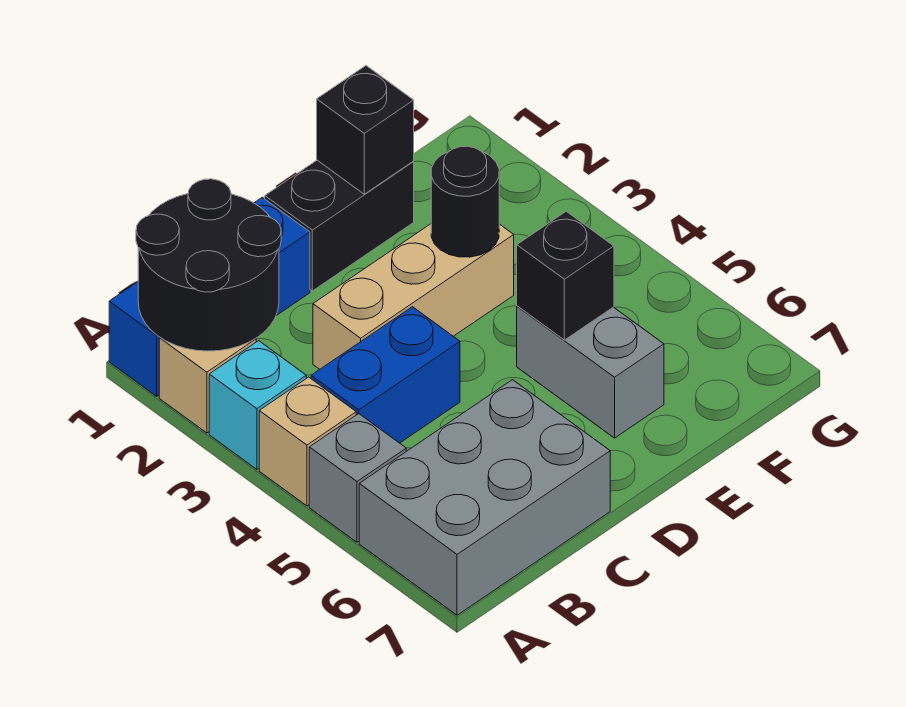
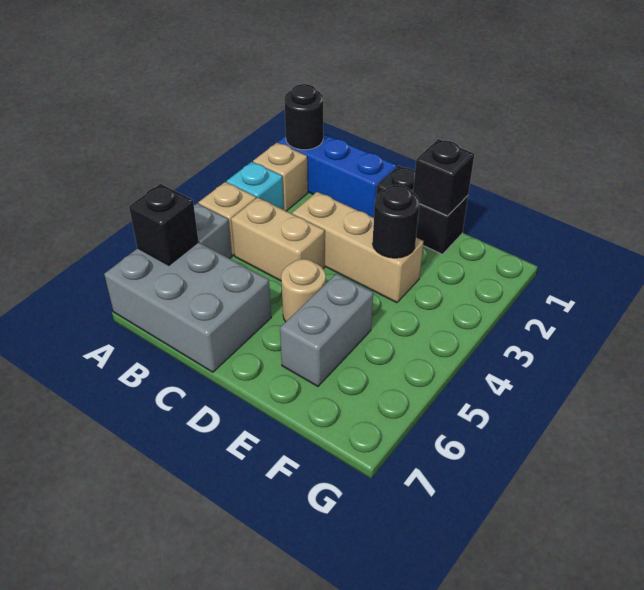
black round brick A1:B2 level 2 -> black round brick A1 level 2
blue brick B4:C4 level 1 -> tan brick B4:C4 level 1
none -> tan round brick D5 level 1
black brick E5 level 2 -> black brick A6 level 2

